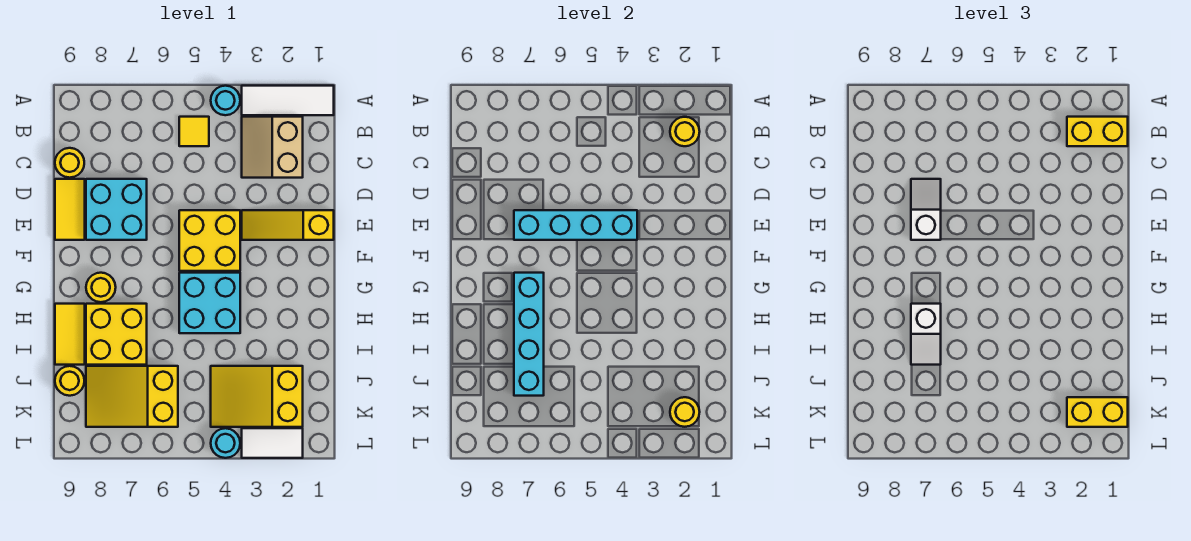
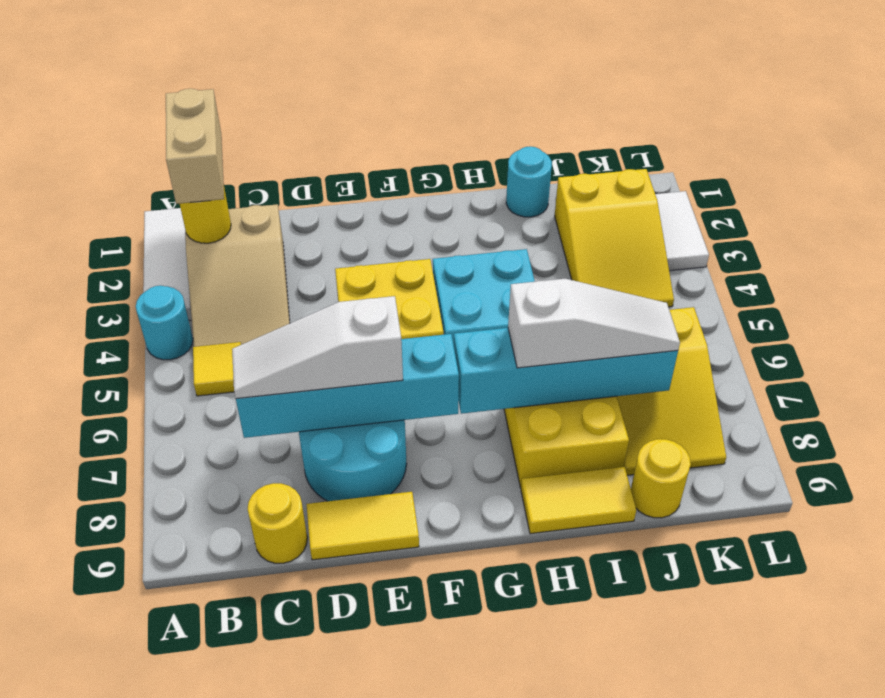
yellow brick B1:B2 level 3 -> tan brick B1:B2 level 3
tan slope B2:C3 level 1 top 2 -> tan slope B2:C4 level 1 top 2
cyan brick D7:E8 level 1 -> cyan round brick D7:E8 level 1
white slope D7:E7 level 3 top E -> white slope C7:E7 level 3 top E
yellow slope E1:E3 level 1 top 1 -> none
cyan brick E4:E7 level 2 -> cyan brick C7:F7 level 2
yellow round brick G8 level 1 -> none
white slope H7:I7 level 3 top H -> white slope H7:J7 level 3 top H
yellow brick K1:K2 level 3 -> none
yellow round brick K2 level 2 -> none
cyan round brick L4 level 1 -> cyan round brick I1 level 1

